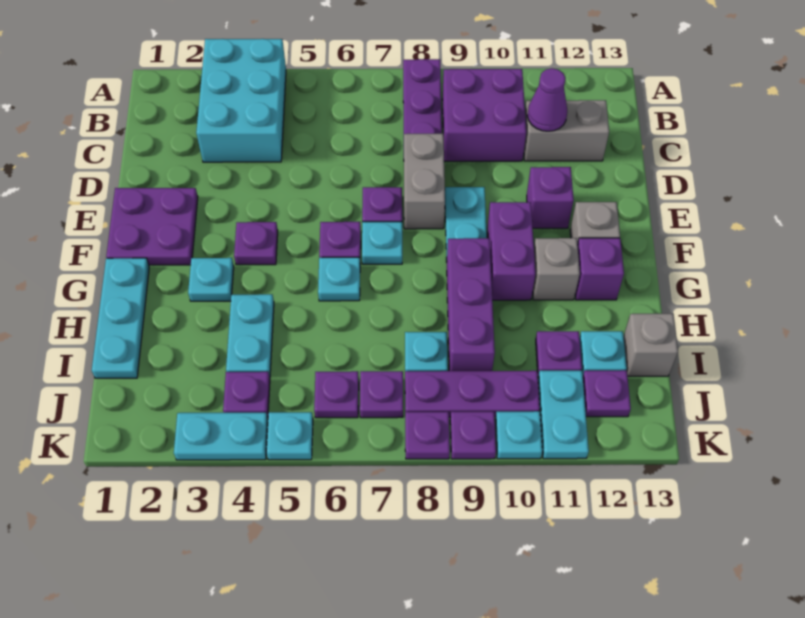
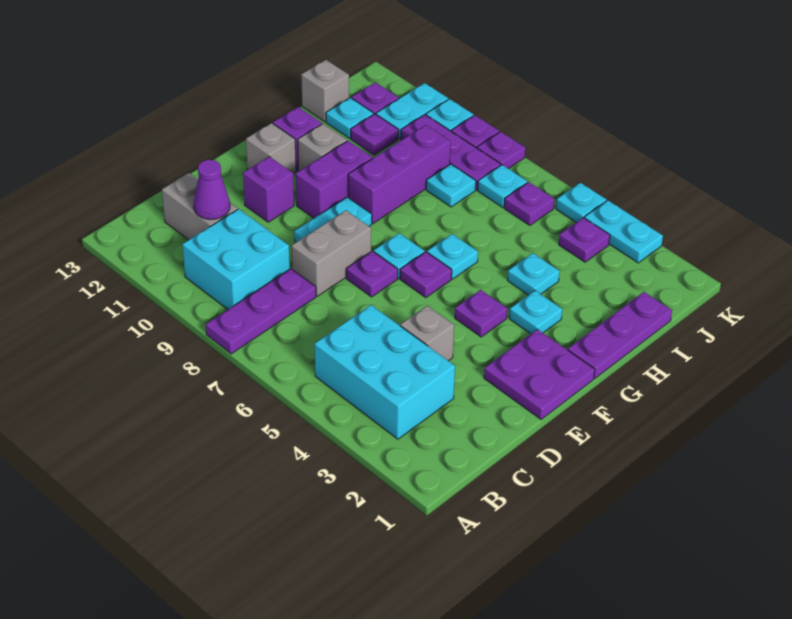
cyan brick A3:C4 level 1 -> cyan brick B3:C5 level 1
purple brick B9:C10 level 1 -> cyan brick B9:C10 level 1
none -> grey brick D4 level 1
cyan plate G1:I1 level 1 -> purple plate G1:I1 level 1
cyan plate H4:I4 level 1 -> cyan plate H4 level 1
purple plate J7 level 1 -> cyan plate J7 level 1

